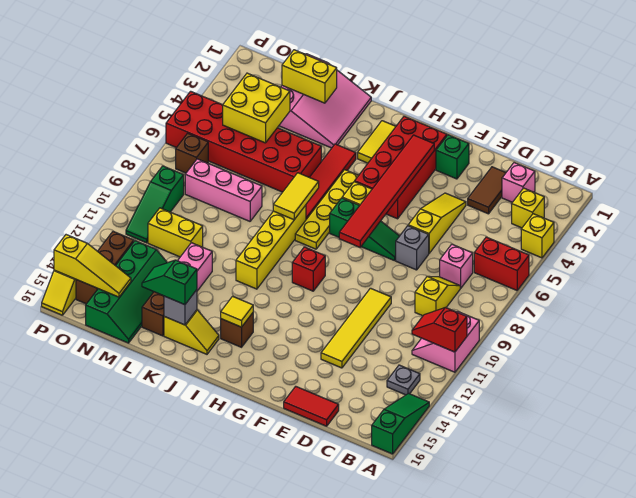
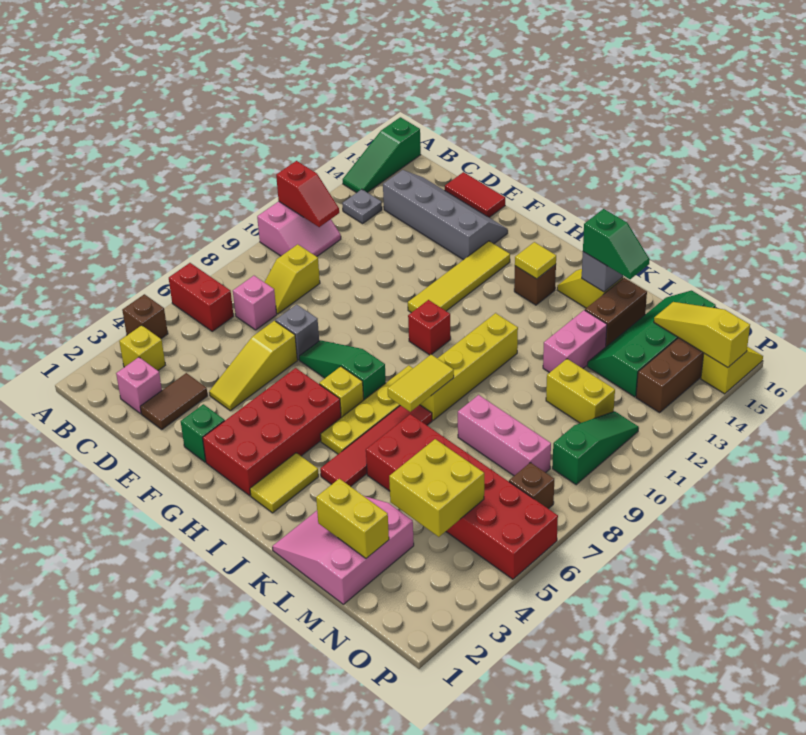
yellow brick A4 level 1 -> brown brick A4 level 1
none -> grey slope C14:F15 level 1 top 14
yellow tile E10:E13 level 1 -> yellow tile G11:G14 level 1
red tile G3:G8 level 2 -> none

